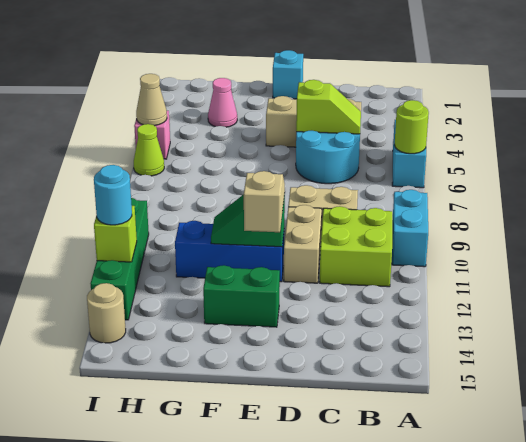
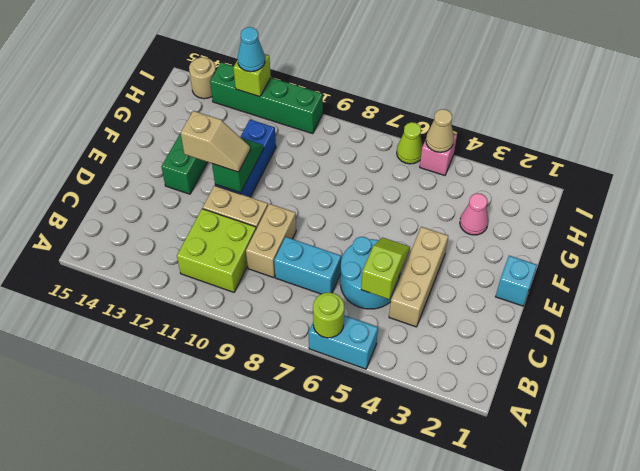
cyan brick A9:A10 level 1 -> cyan brick C7:C8 level 1
lime slope C5:D5 level 2 top D -> lime slope C5:D5 level 2 top C
cyan round brick I12 level 3 -> cyan cone I12 level 3

